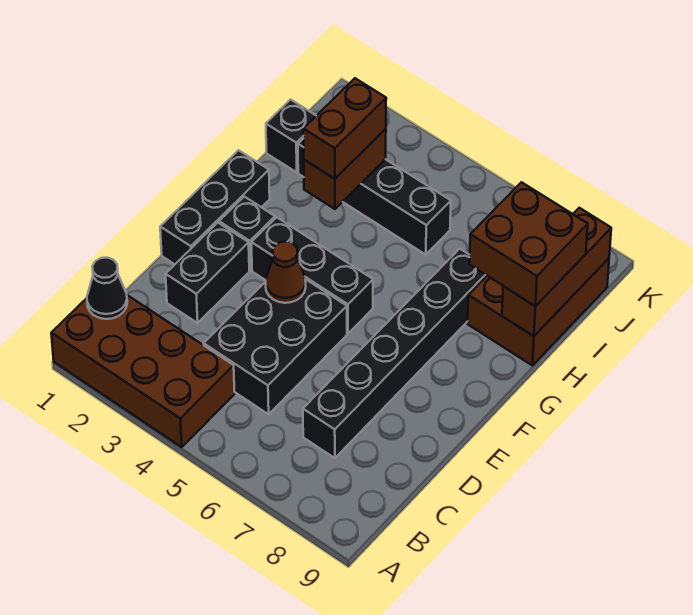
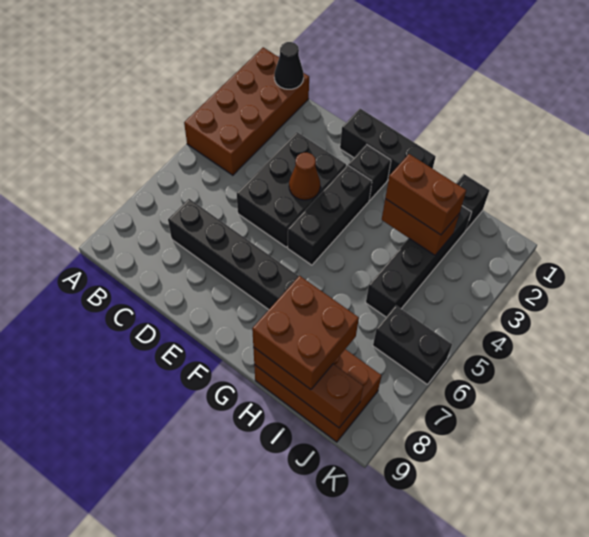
black brick C4:E5 level 1 -> black brick D3:E5 level 1
black brick D2:E2 level 1 -> black brick J6:K6 level 1

